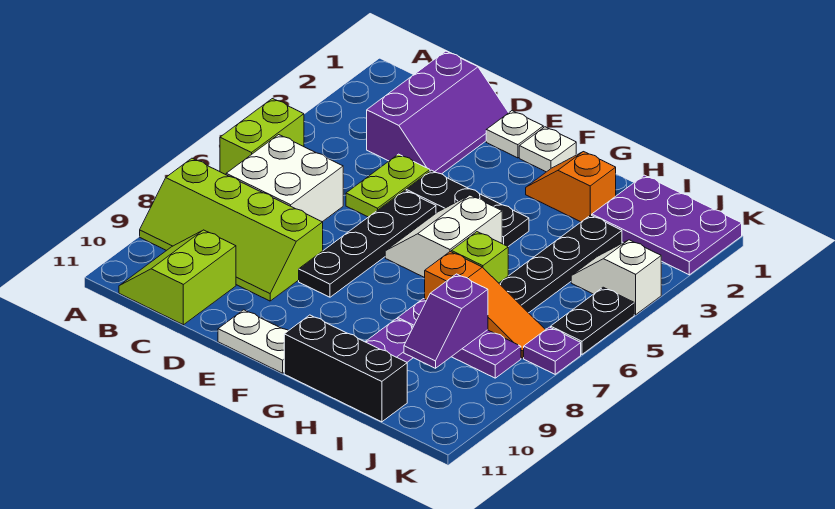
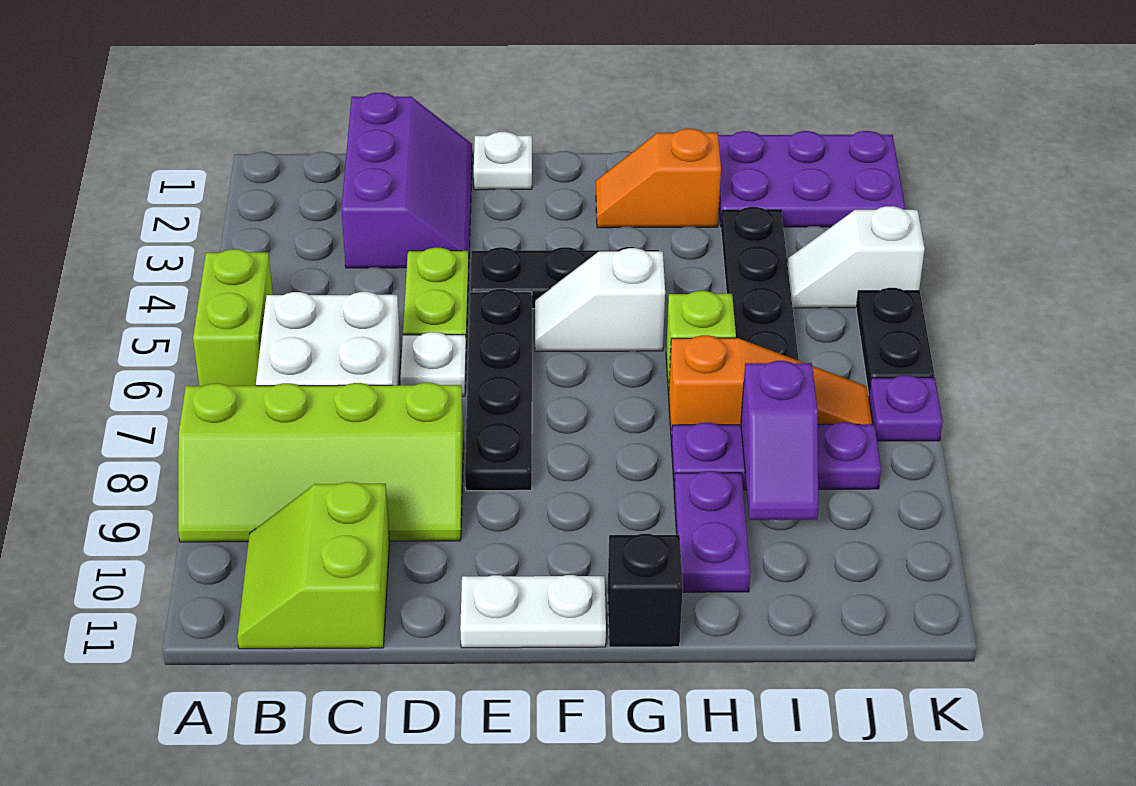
white plate F1 level 1 -> white plate D6 level 1
white slope F5:G6 level 1 top G -> white slope F5:G5 level 1 top G
black brick G11:I11 level 1 -> black brick G11 level 1

